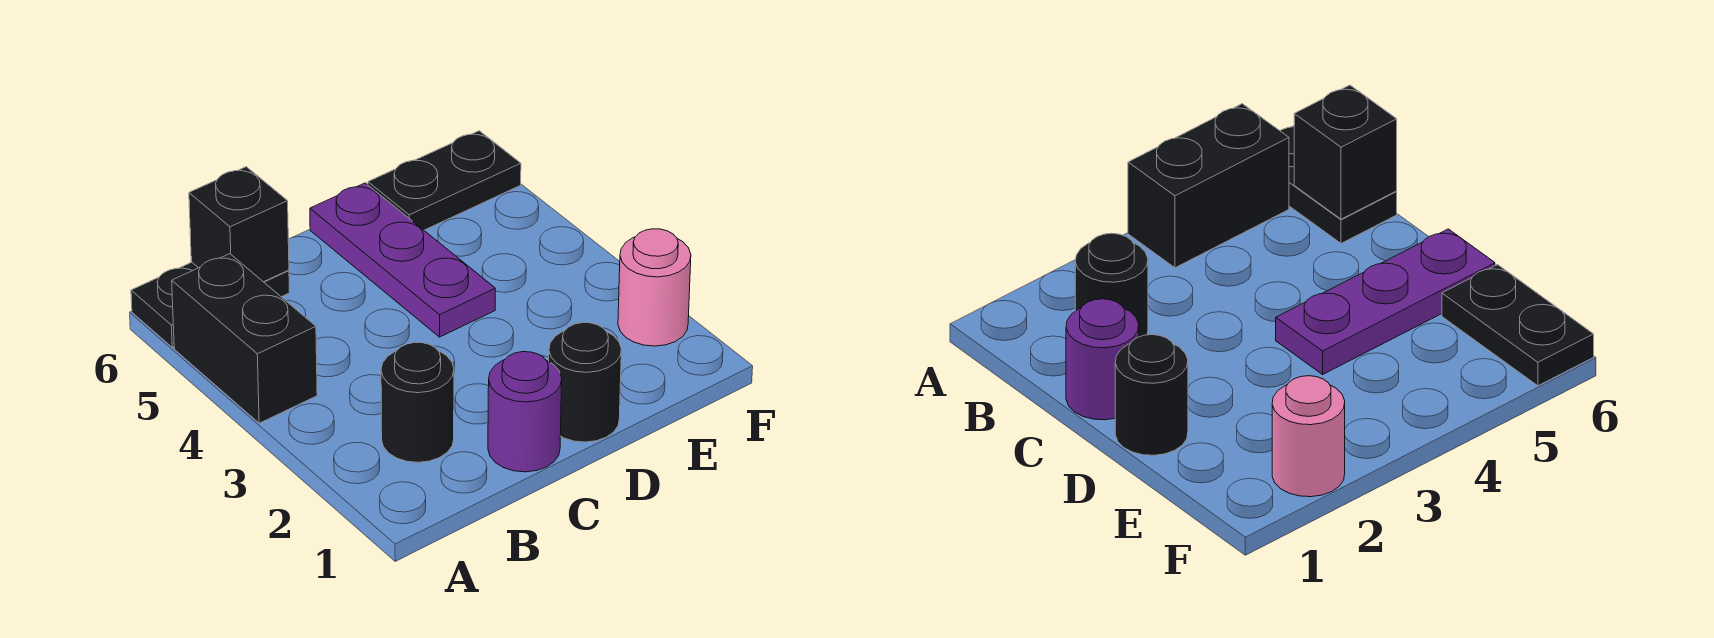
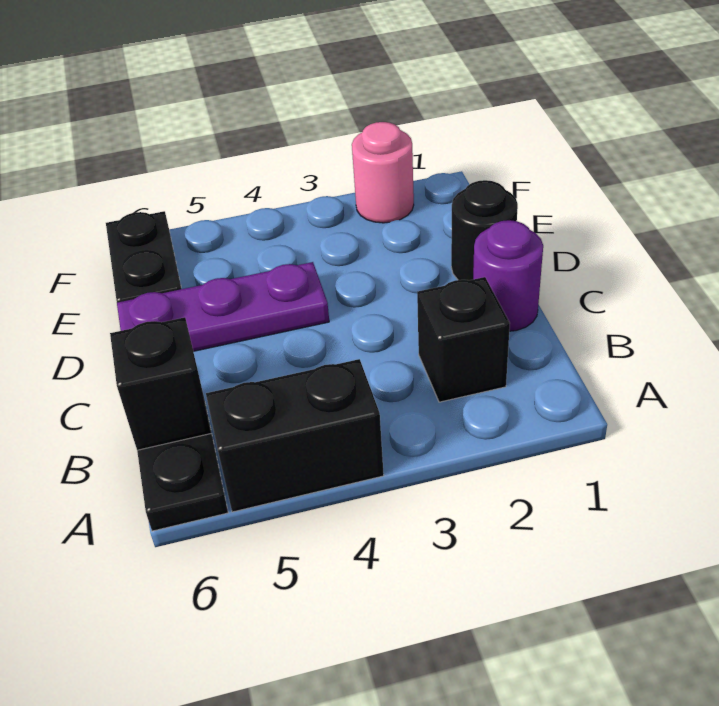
black round brick B2 level 1 -> black brick B2 level 1

